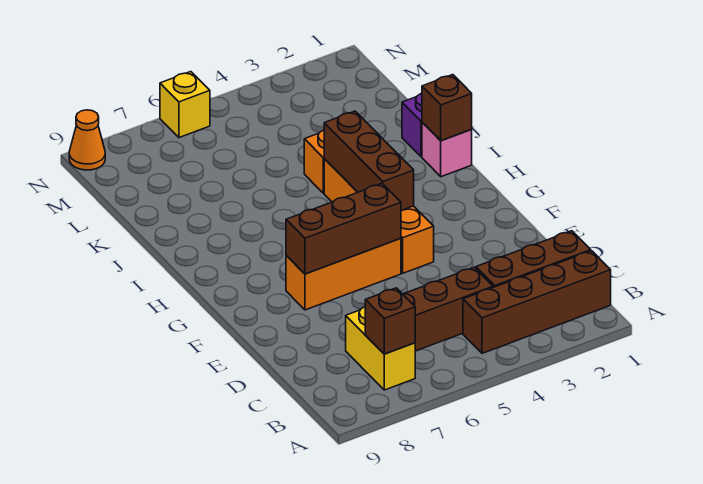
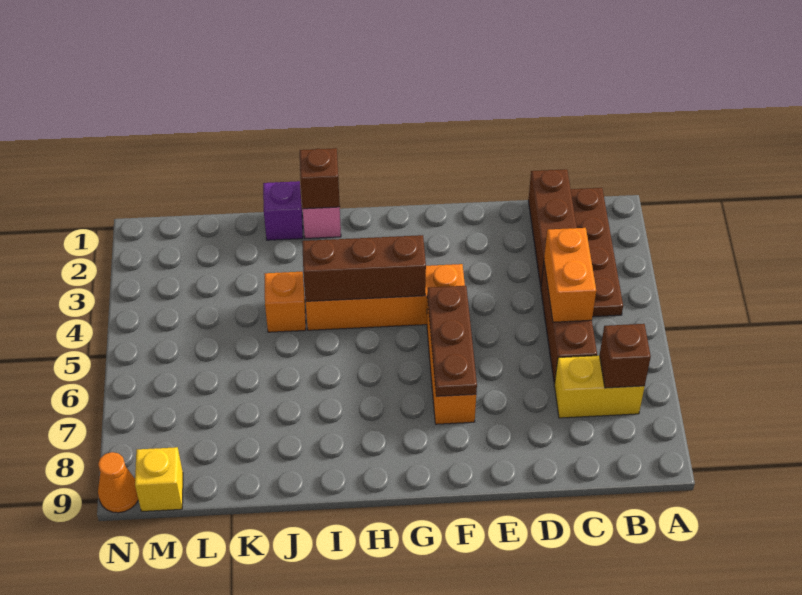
brown brick B1:B4 level 1 -> brown plate B1:B4 level 1
none -> orange brick C4:C5 level 2
brown brick F5:F7 level 2 -> brown plate F5:F7 level 2
yellow brick N6 level 1 -> yellow brick M9 level 1

